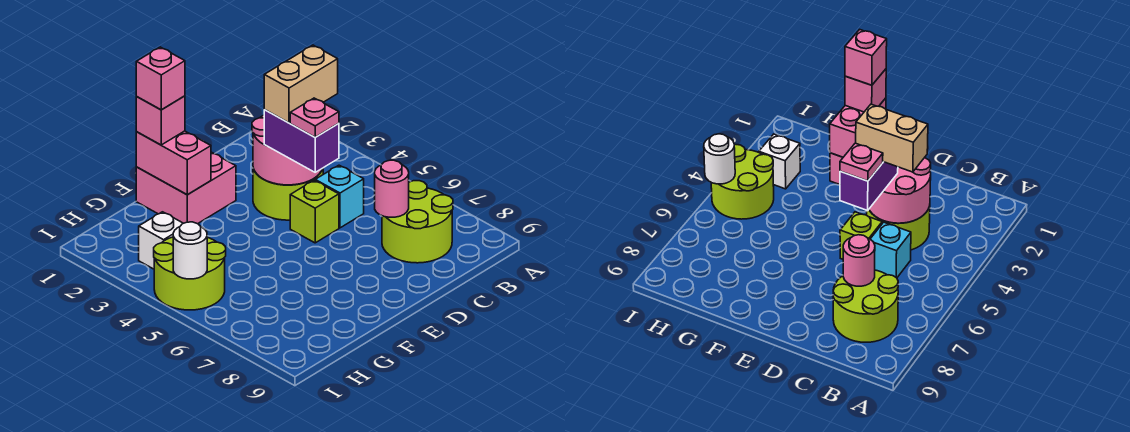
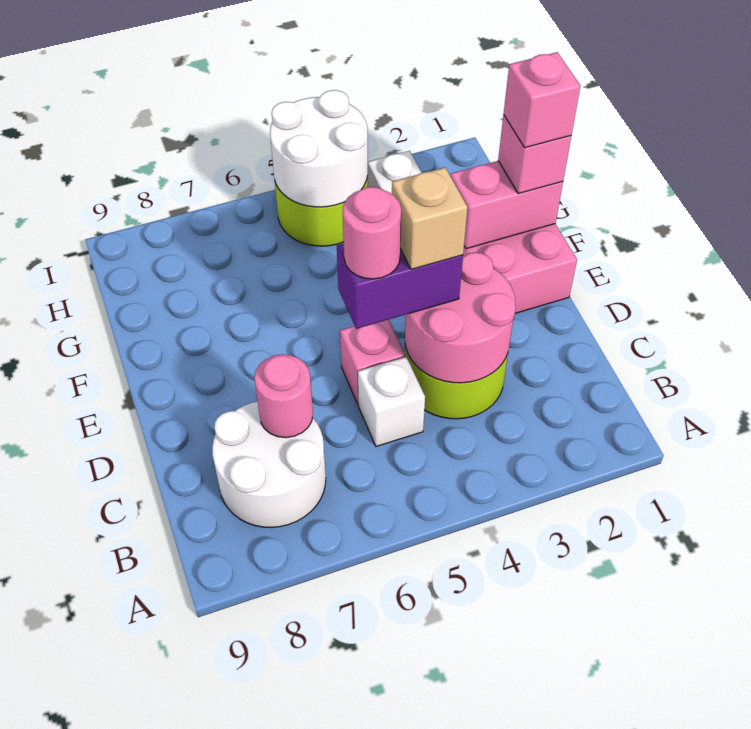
lime round brick B7:C8 level 1 -> white round brick B7:C8 level 1
tan brick C4:D4 level 4 -> tan brick D4 level 4
cyan brick C5 level 1 -> white brick C5 level 1
lime brick D5 level 1 -> pink brick D5 level 1
pink plate D5 level 4 -> pink round brick D5 level 4
white round brick I5 level 2 -> white round brick H4:I5 level 2

